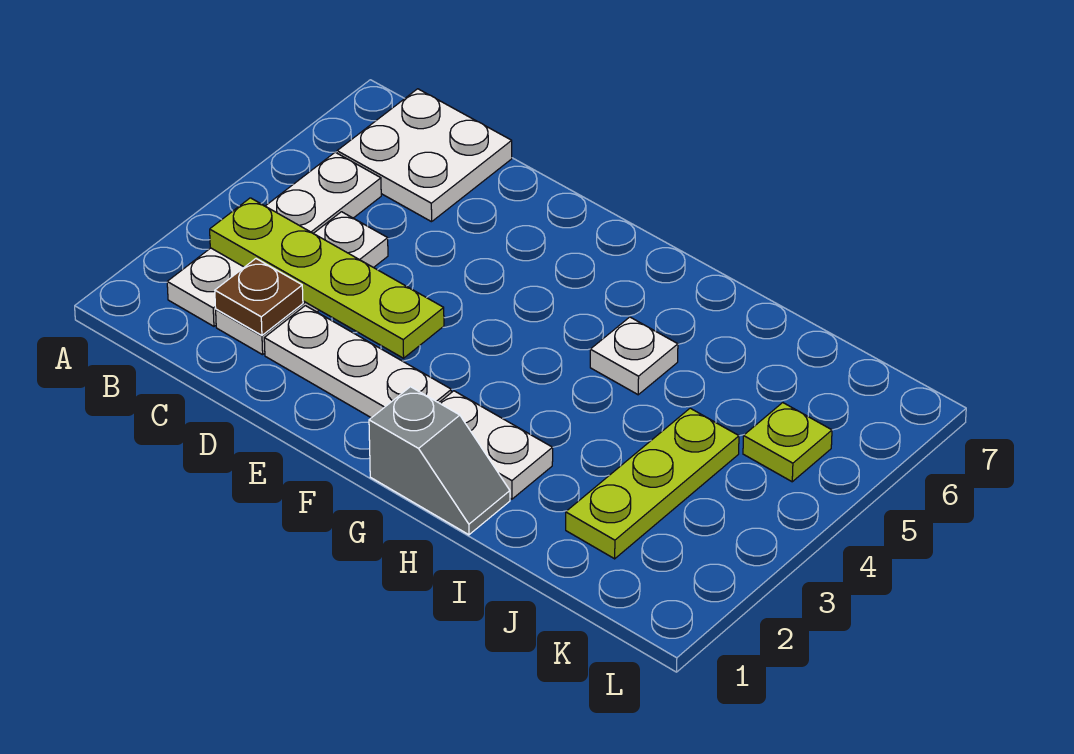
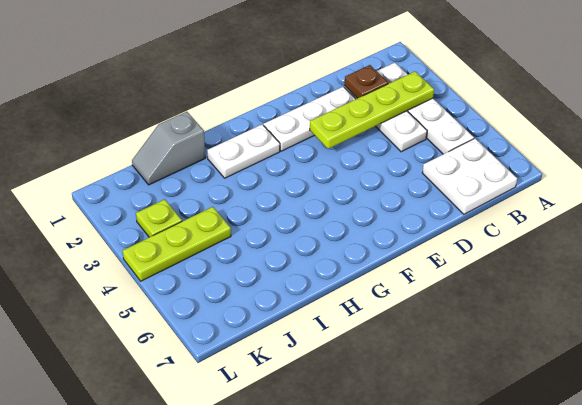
grey slope G1:H1 level 1 top G -> grey slope I1:J1 level 1 top I
white plate H5 level 1 -> none
lime plate J2:J4 level 1 -> lime plate J4:L4 level 1
lime plate K5 level 1 -> lime plate K3 level 1

